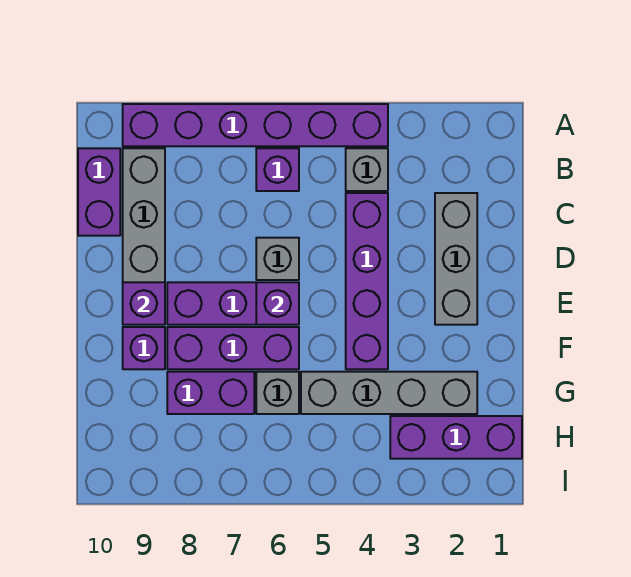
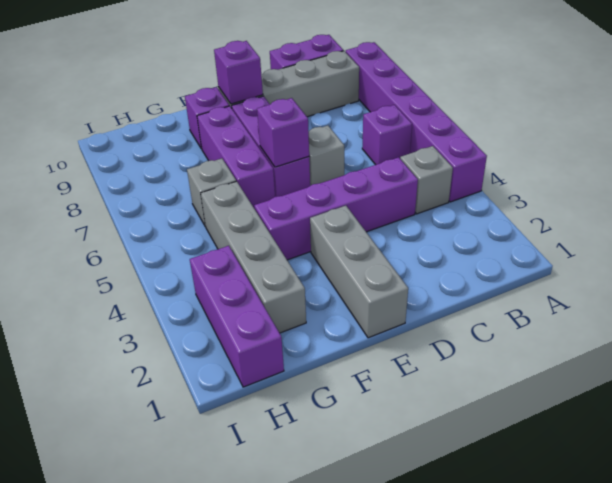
grey brick C2:E2 level 1 -> grey brick E1:E3 level 1
purple brick G7:G8 level 1 -> none

